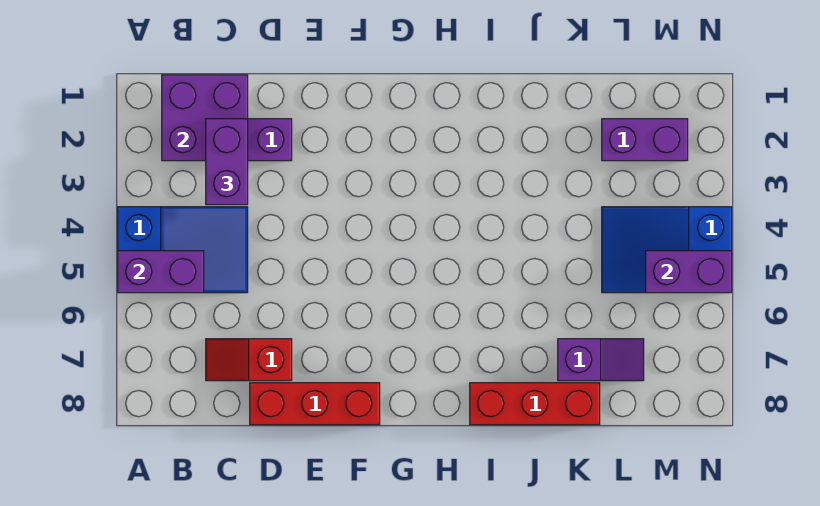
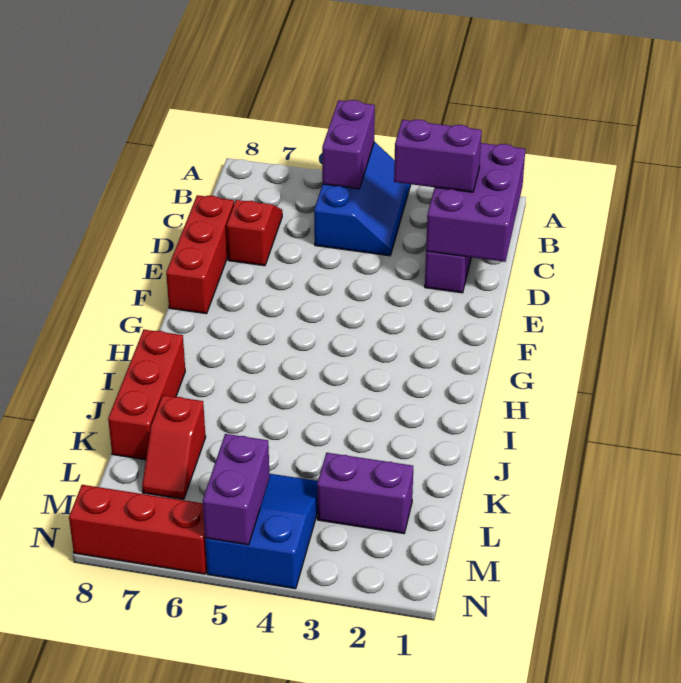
blue slope A4:C5 level 1 top A -> blue slope A4:C5 level 1 top 5
purple brick B1:C2 level 2 -> purple brick B1:D2 level 2
purple slope K7:L7 level 1 top K -> red slope K7:L7 level 1 top K
purple brick L2:M2 level 1 -> purple brick L2:L3 level 1
none -> red brick N6:N8 level 1

